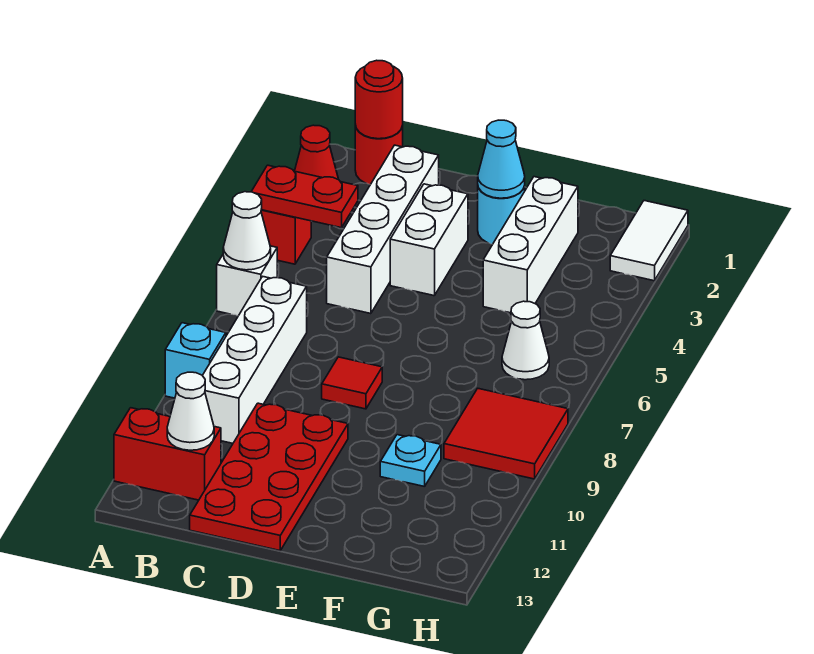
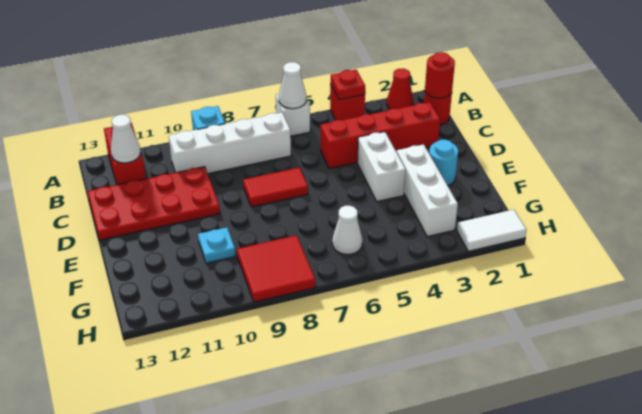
red plate A4:B4 level 2 -> red plate A4 level 2
white brick C2:C5 level 1 -> red brick C2:C5 level 1
white brick D3:D4 level 1 -> white brick D4:E4 level 1
red tile D8 level 1 -> red tile D7:D8 level 1
cyan cone E2 level 2 -> none
white brick F2:F4 level 1 -> white brick E3:G3 level 1

